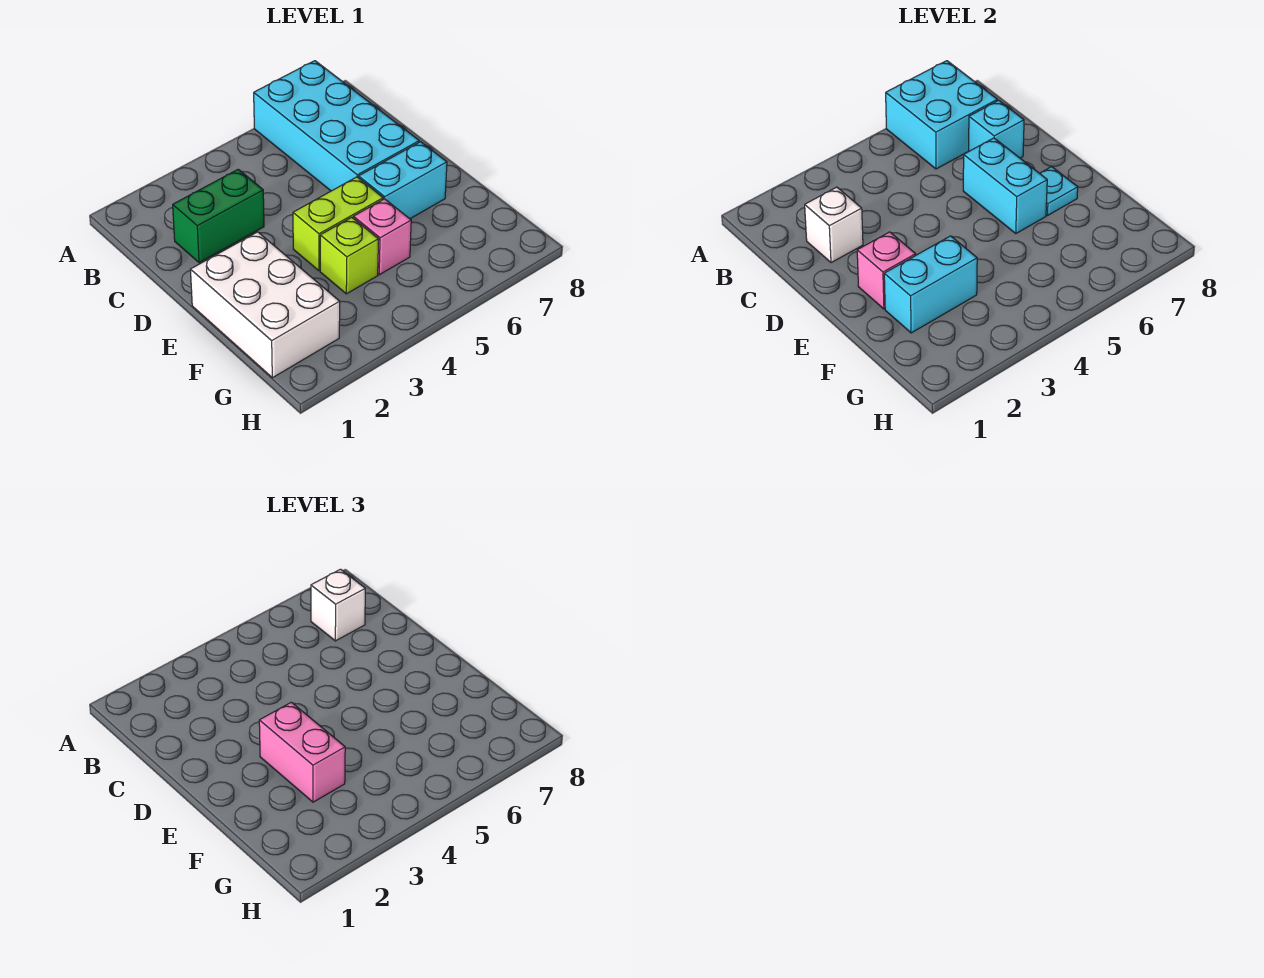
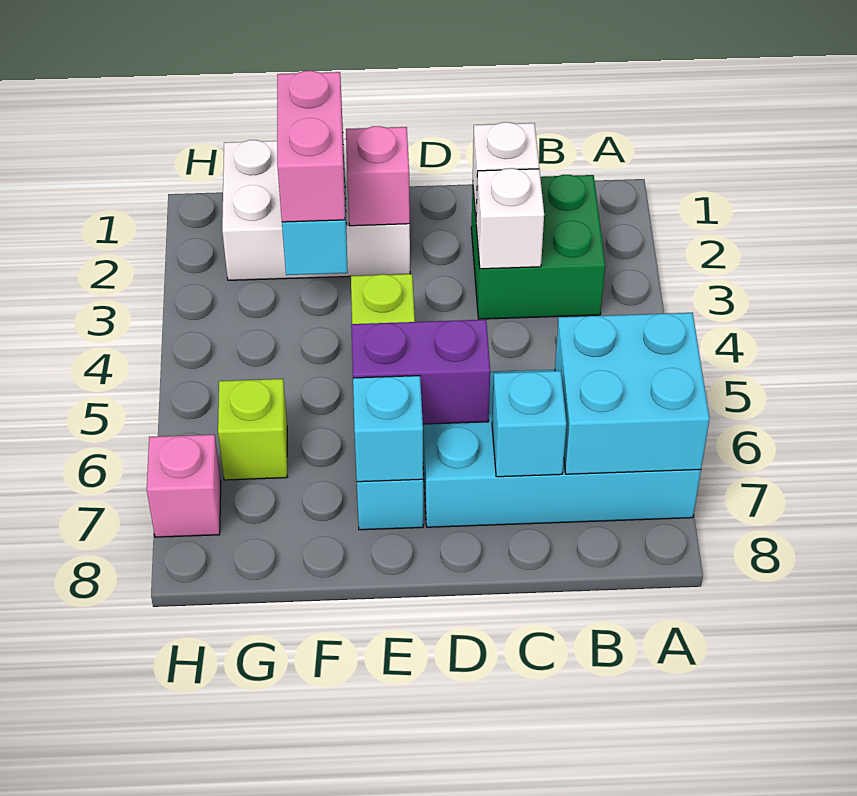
white brick B7 level 3 -> white brick C3 level 2
green brick C2:C3 level 1 -> green brick B2:C3 level 1
cyan brick D6:E6 level 2 -> purple brick D6:E6 level 2
pink brick E3:F3 level 3 -> pink brick F2:F3 level 3
cyan plate E7 level 2 -> cyan brick E7 level 2
lime brick F4 level 1 -> lime brick G6 level 1
pink brick F5 level 1 -> pink brick H7 level 1

